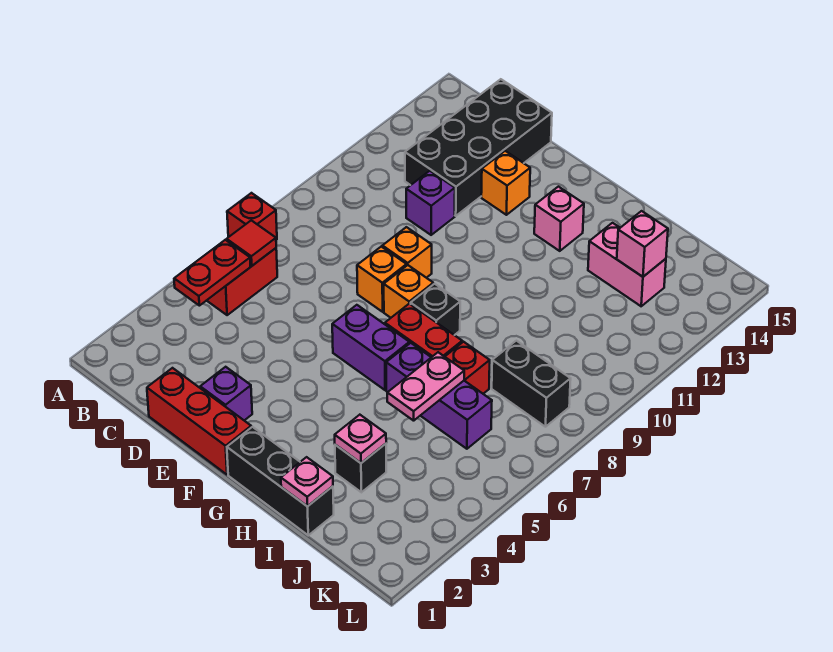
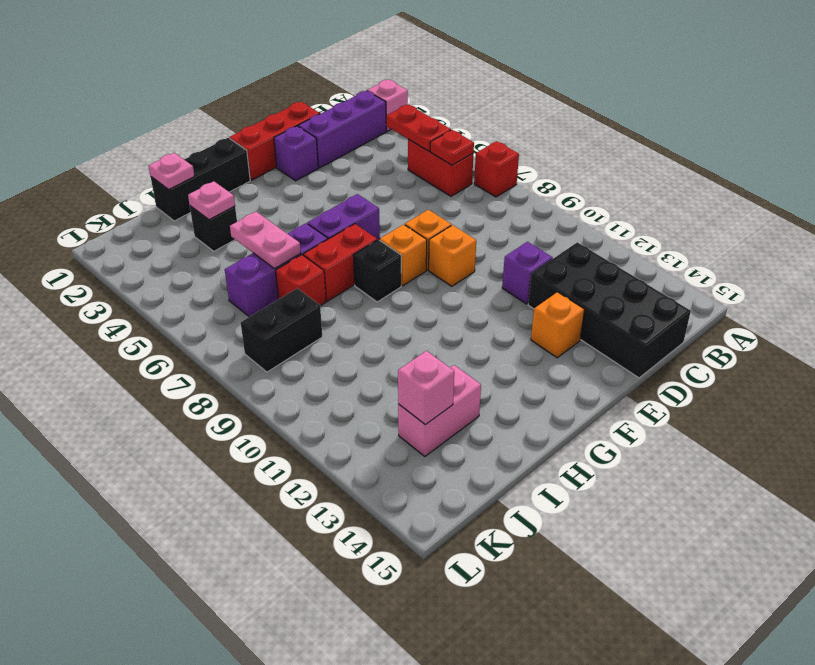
none -> purple brick B2:D2 level 1
red tile B6 level 2 -> red plate B6 level 2
pink brick G13 level 1 -> pink brick A2 level 1

